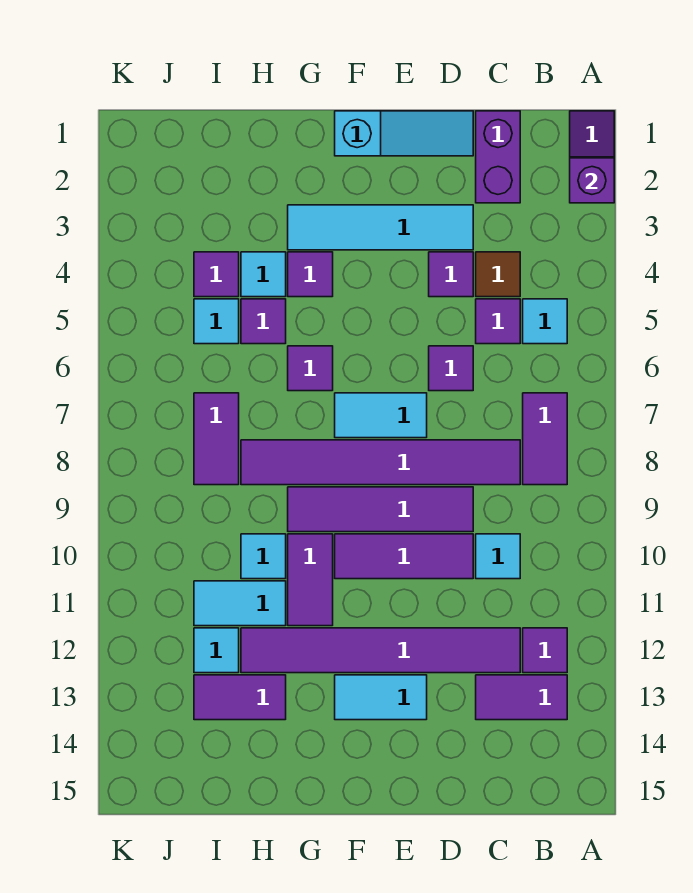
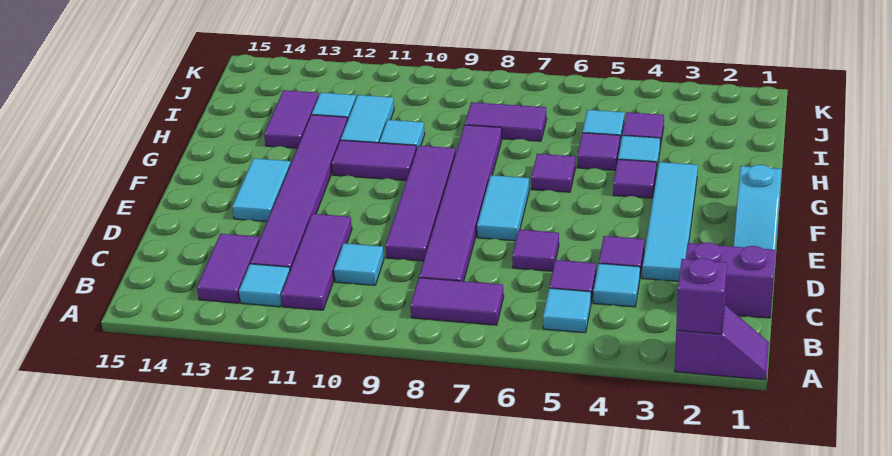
purple tile B12 level 1 -> cyan tile B12 level 1
brown tile C4 level 1 -> cyan tile C4 level 1
purple tile D10:F10 level 1 -> purple tile B11:D11 level 1

